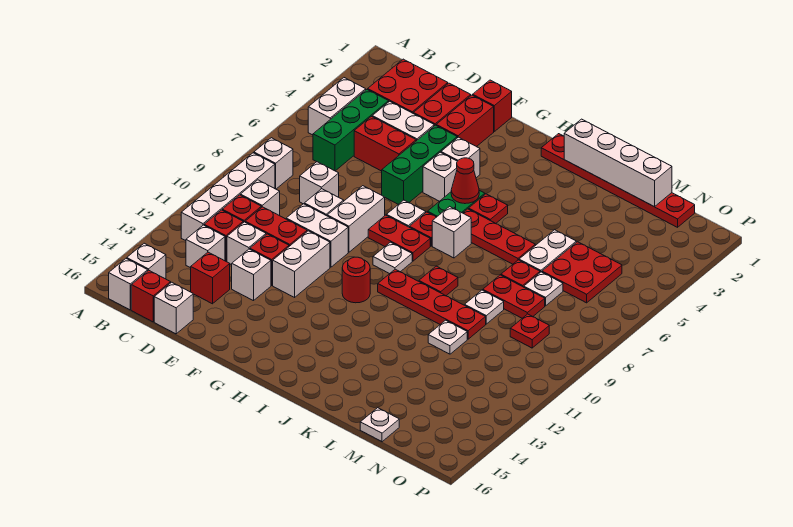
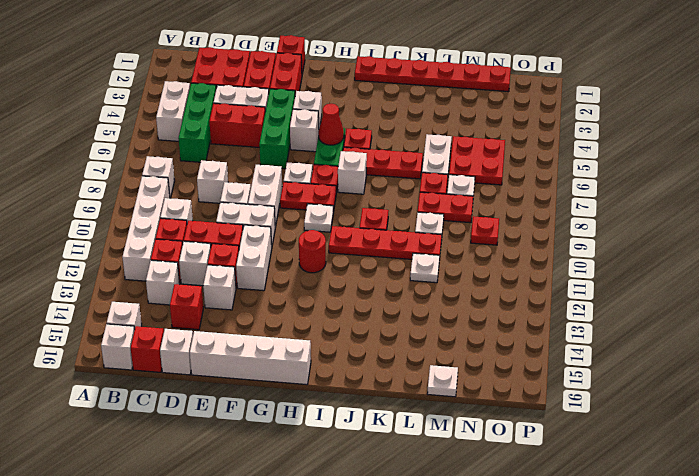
white brick J1:M1 level 2 -> white brick E16:H16 level 1

